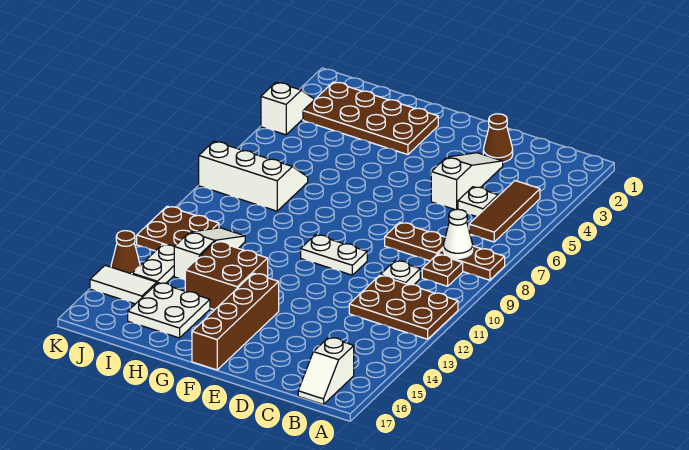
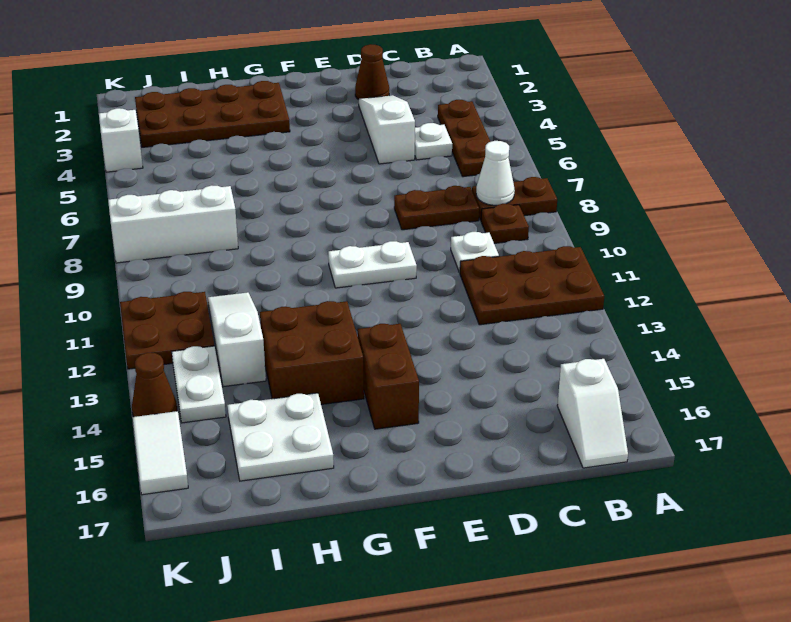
brown tile B4:B6 level 1 -> brown plate B4:B6 level 1
brown brick F14:F17 level 1 -> brown brick F14:F15 level 1
white tile J15:K15 level 1 -> white tile K15:K16 level 1

